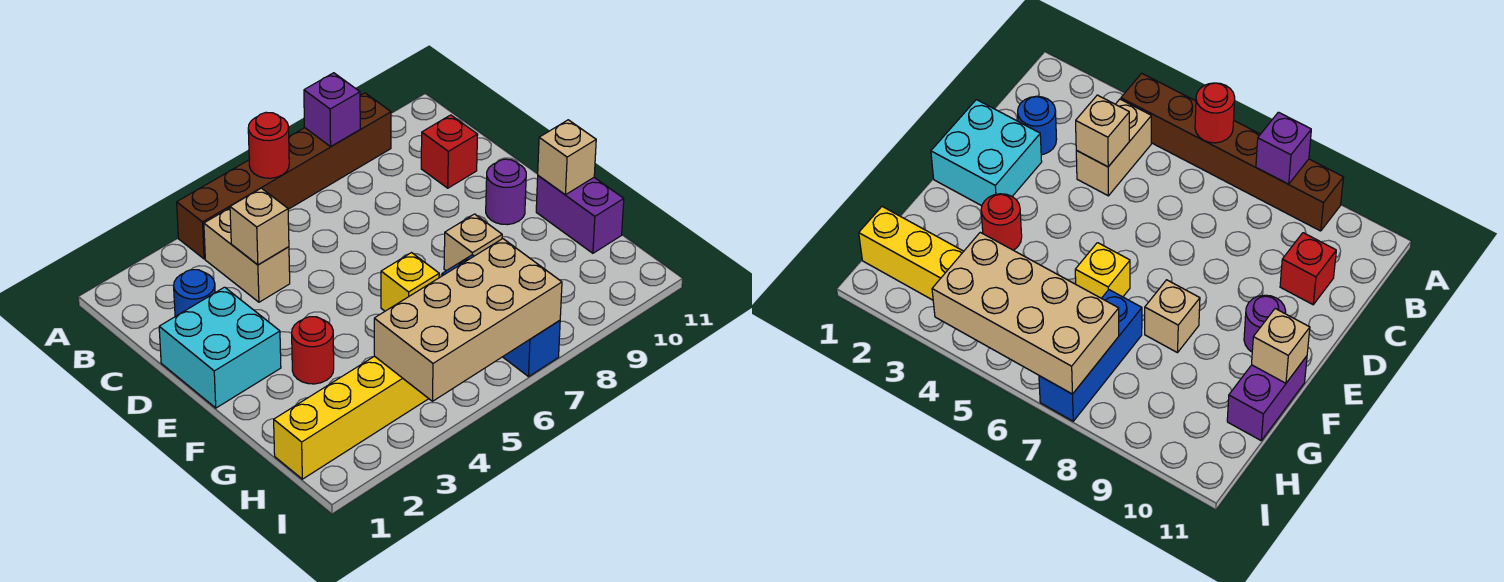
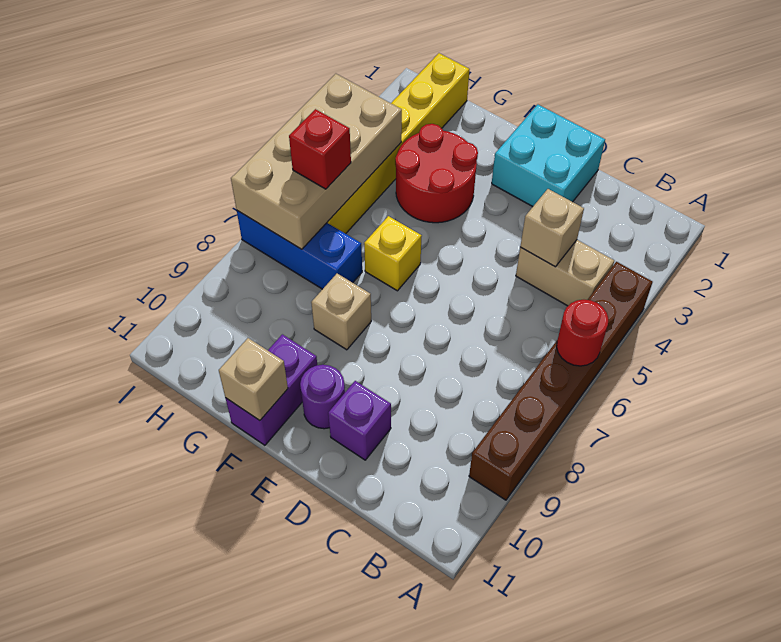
purple brick A8 level 2 -> purple brick D10 level 1
blue round brick C2 level 1 -> none
red brick C10 level 1 -> red brick H6 level 3
red round brick F3 level 1 -> red round brick F3:G4 level 1
purple brick F11:G11 level 1 -> purple brick F10:F11 level 1

